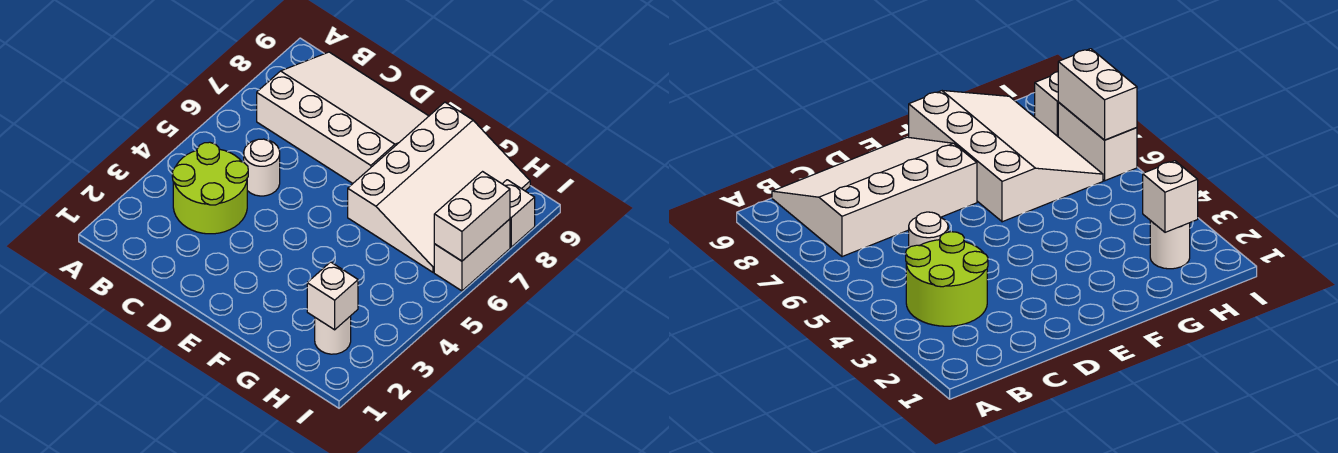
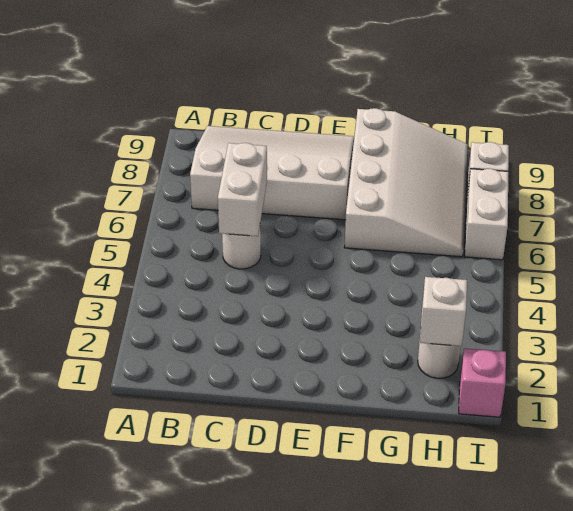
lime round brick B3:C4 level 1 -> none
none -> pink brick I1 level 1
white brick I6:I7 level 2 -> white brick C5:C6 level 2

